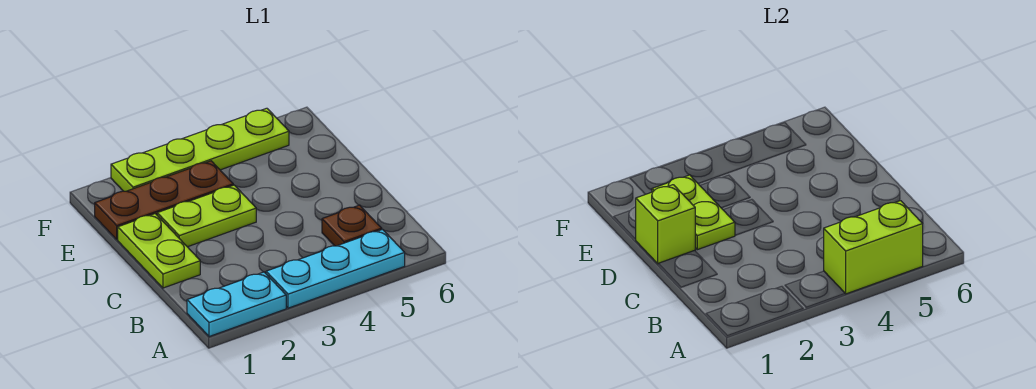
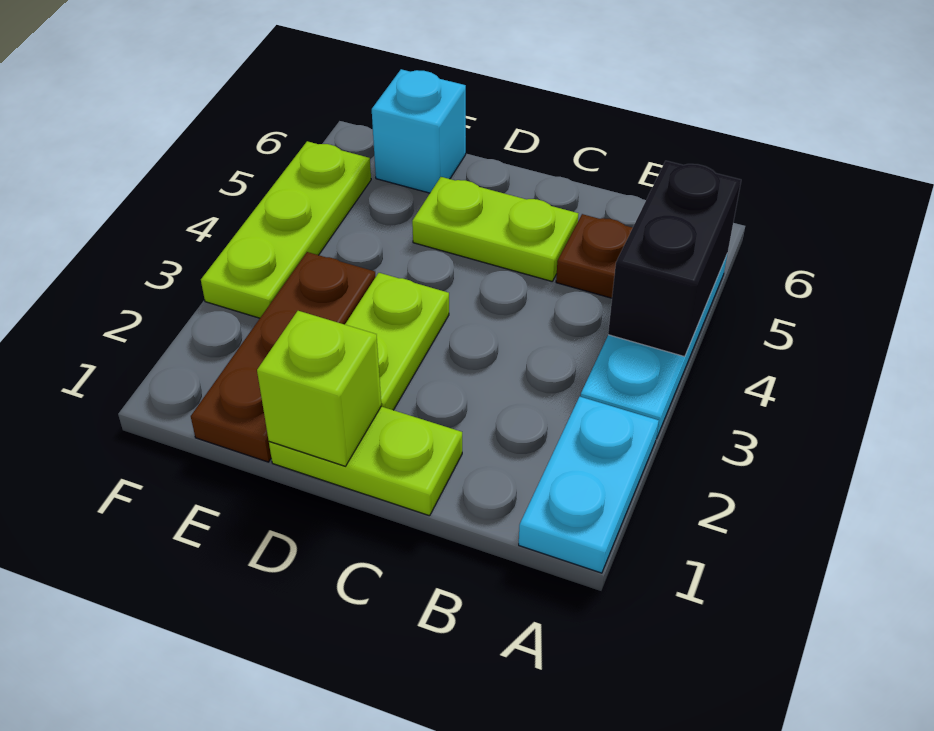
lime brick A4:A5 level 2 -> black brick A4:A5 level 2
lime plate D2:E2 level 2 -> lime plate C5:D5 level 1
none -> cyan brick E6 level 1
lime plate F2:F5 level 1 -> lime plate F3:F5 level 1

